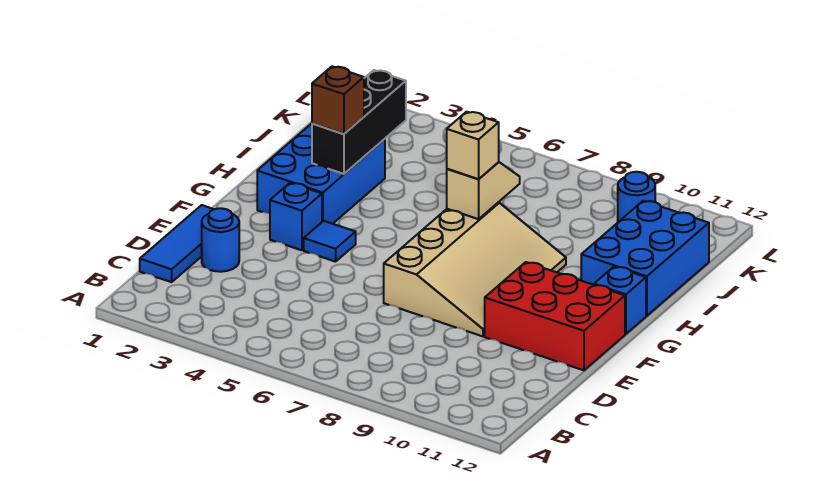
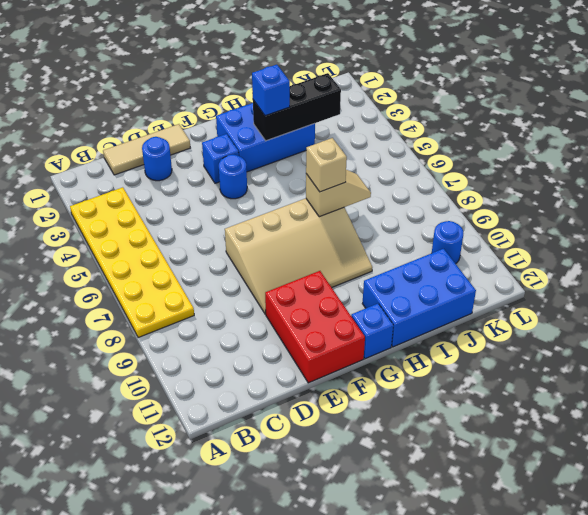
none -> yellow plate A3:B8 level 1
blue tile C1:E1 level 1 -> tan tile C1:E1 level 1
blue tile F4 level 1 -> blue round brick F4 level 1
brown brick H3 level 3 -> blue brick H3 level 3

